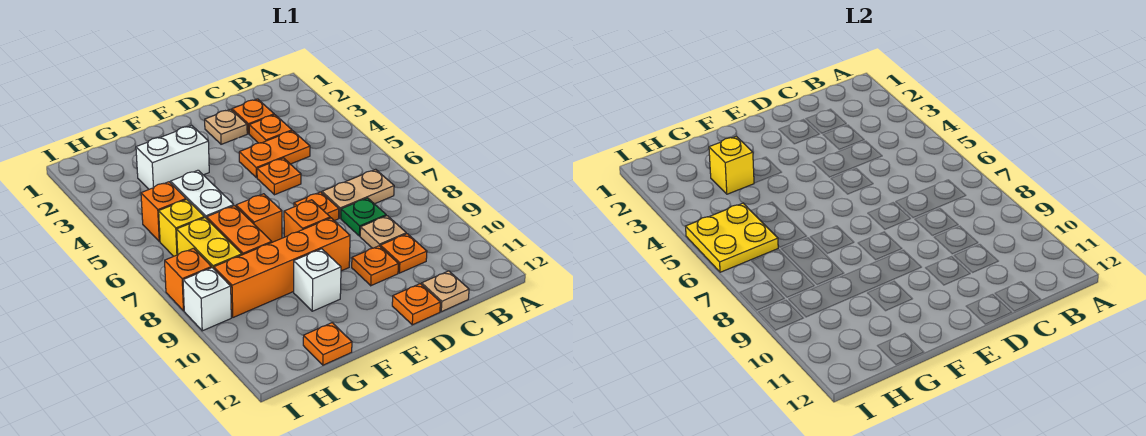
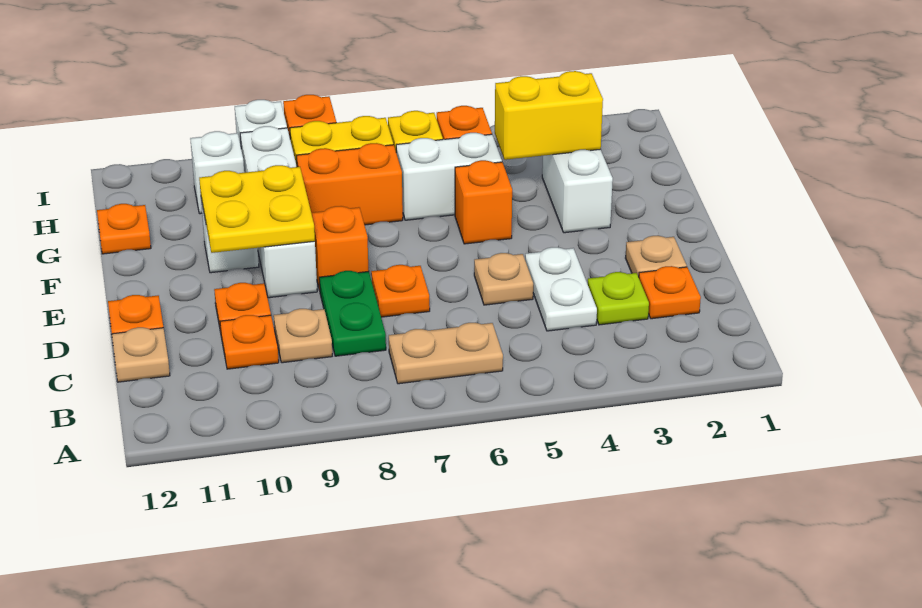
tan plate B7:C7 level 1 -> tan plate B6:B7 level 1
orange plate C3 level 1 -> lime plate C3 level 1
orange plate C4:D4 level 1 -> white plate C4:D4 level 1
green plate C8 level 1 -> green plate C8:D8 level 1
orange plate D5 level 1 -> tan plate D5 level 1
orange brick E9:H9 level 1 -> white brick E9:H9 level 1
orange brick F7 level 1 -> orange brick F5 level 1
yellow brick G3 level 2 -> yellow brick G3:G4 level 2
yellow plate H5:I6 level 2 -> yellow plate E9:F10 level 2
none -> white brick H10 level 1

